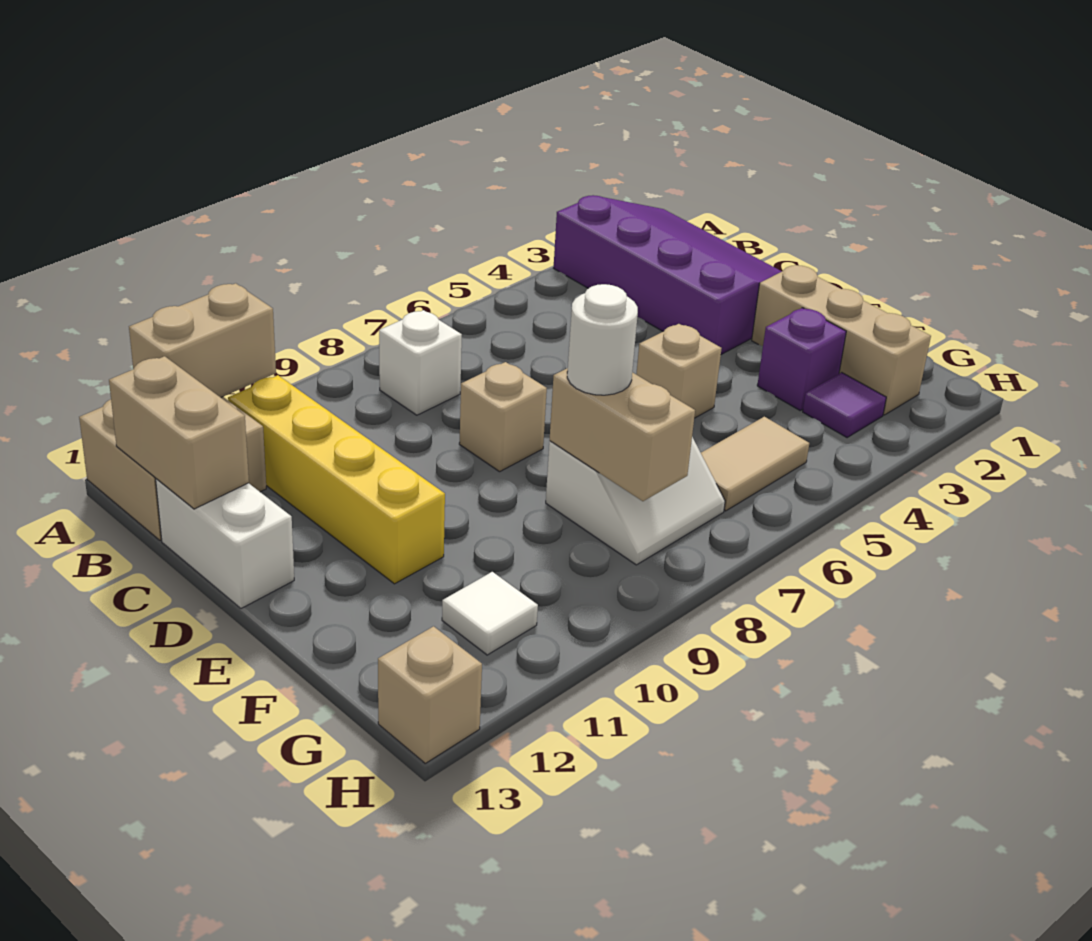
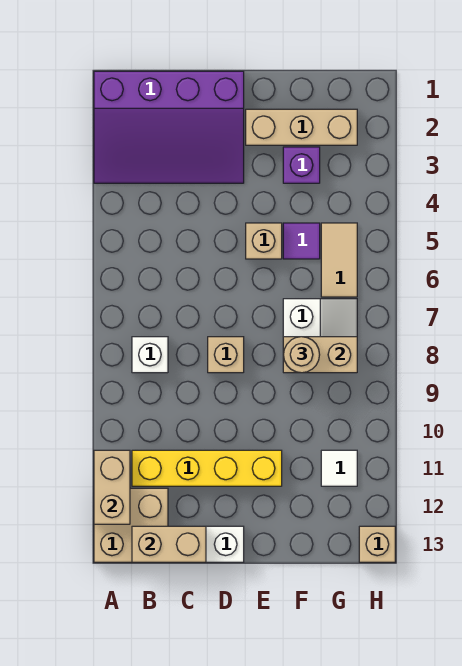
purple slope A1:D3 level 1 top 3 -> purple slope A1:D3 level 1 top 1
white round brick F8 level 3 -> tan round brick F8 level 3
purple tile G3 level 1 -> purple tile F5 level 1

